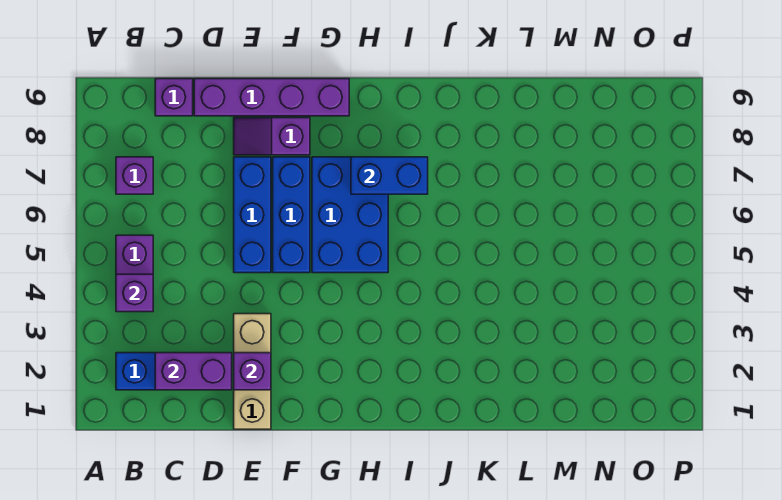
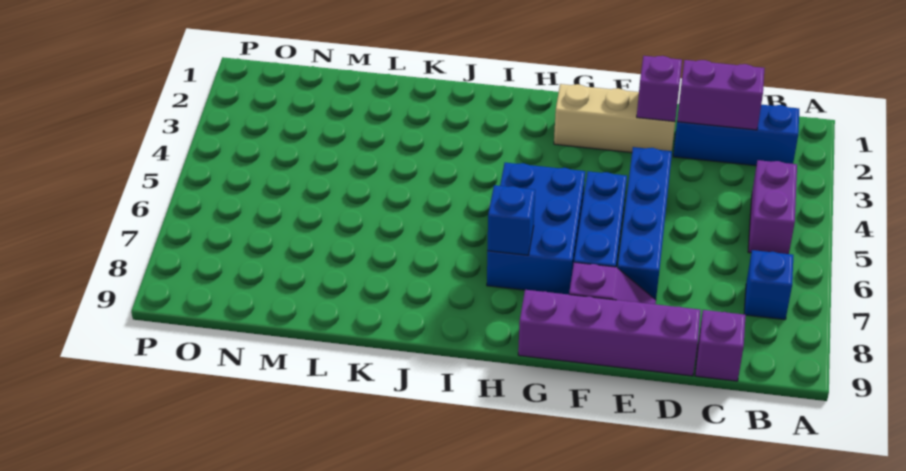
purple brick B4 level 2 -> none
purple brick B7 level 1 -> blue brick B7 level 1
tan brick E1:E3 level 1 -> tan brick E2:G2 level 1
blue brick E5:E7 level 1 -> blue brick E4:E7 level 1
blue brick H7:I7 level 2 -> blue brick H7 level 2

